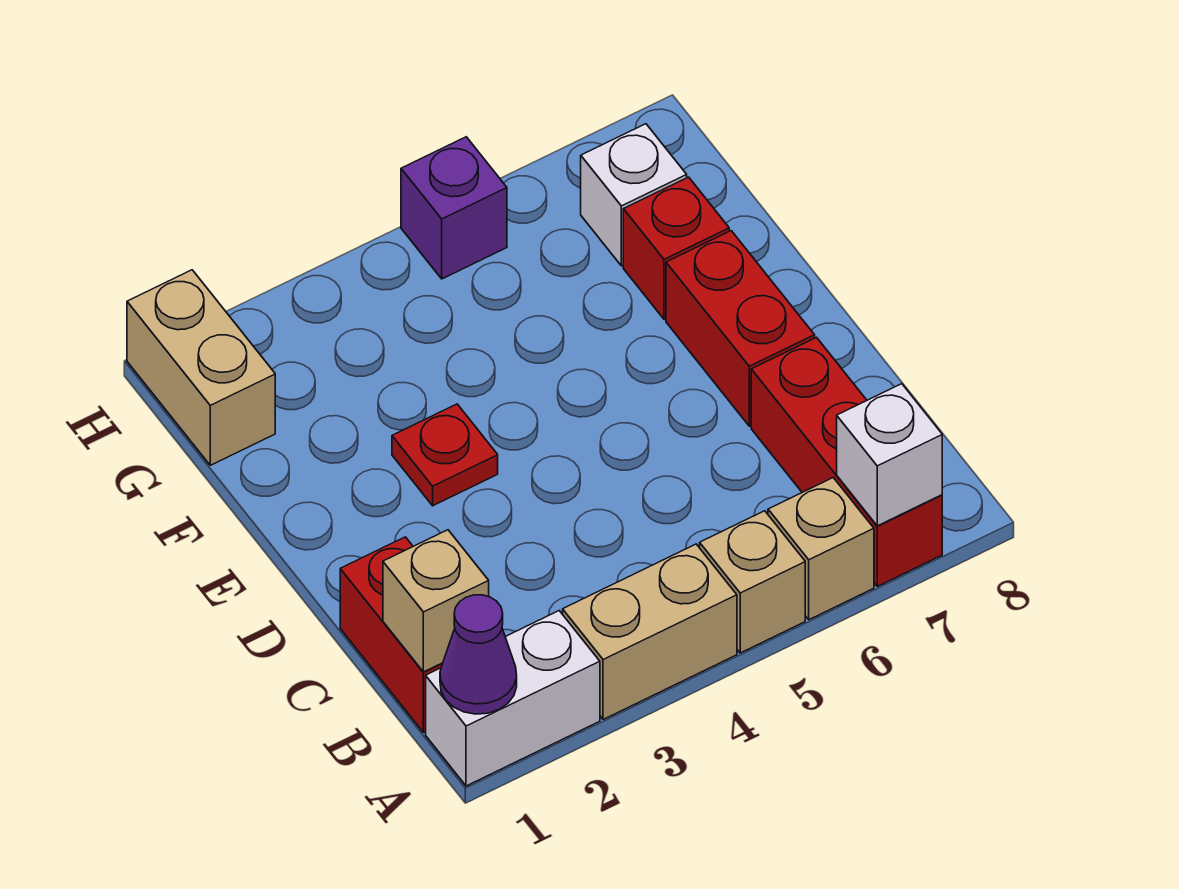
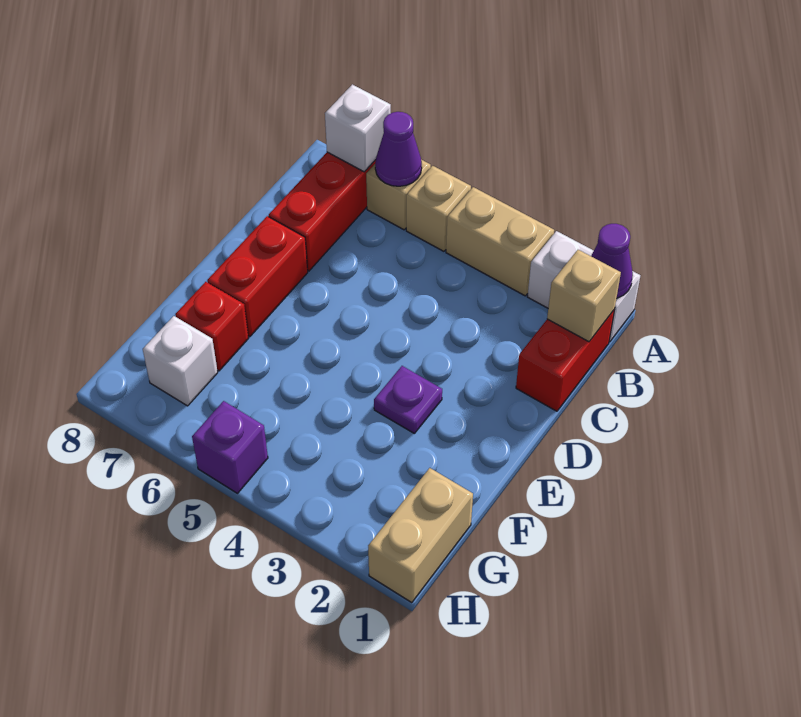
none -> purple cone A6 level 2
red plate E3 level 1 -> purple plate E3 level 1

